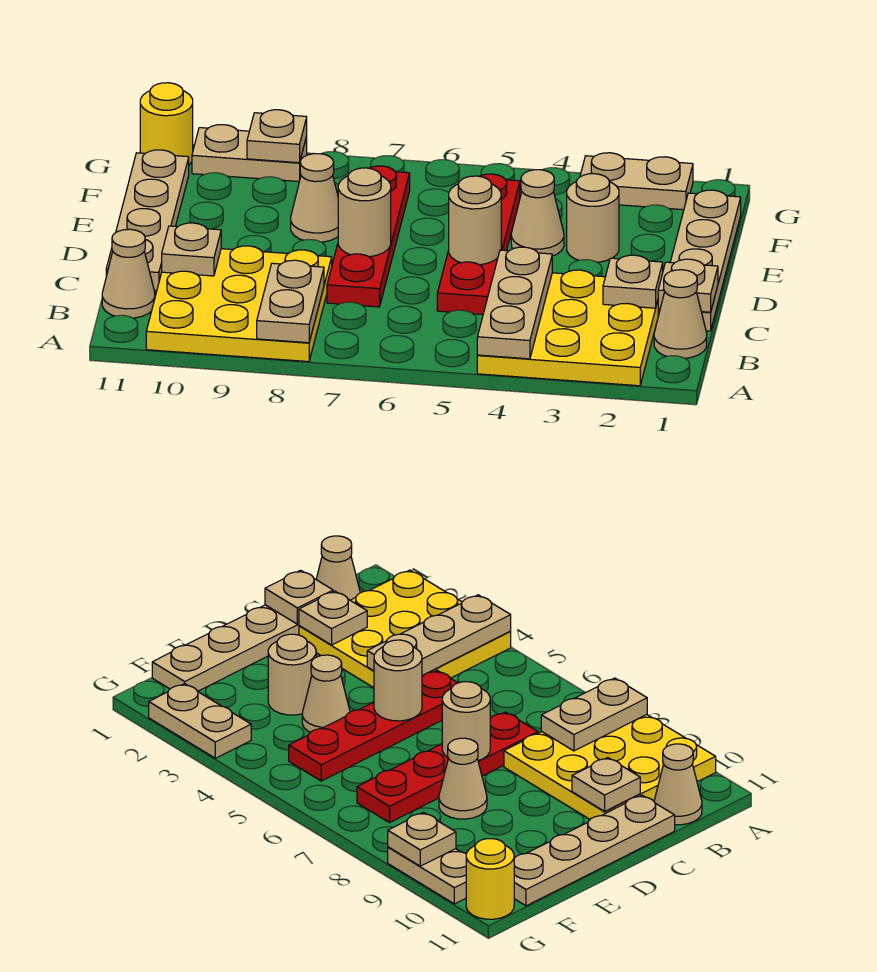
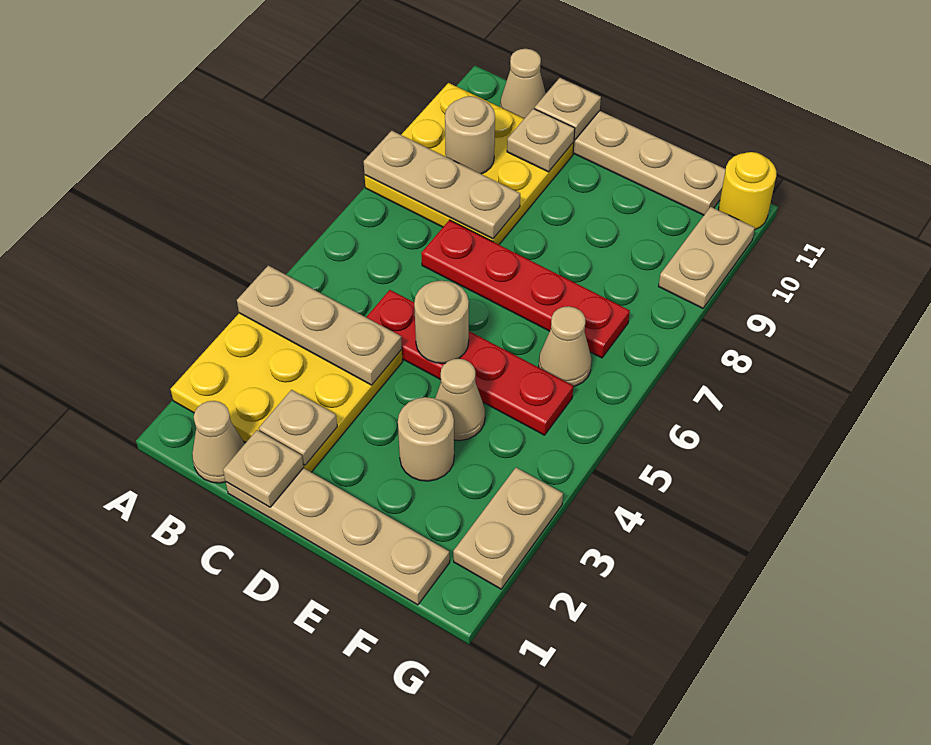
tan plate A8:B8 level 2 -> tan plate A8:C8 level 2
tan round brick D7 level 2 -> tan round brick B9 level 2
tan cone E8 level 1 -> tan cone F6 level 1
tan plate G9 level 2 -> tan plate C11 level 2

